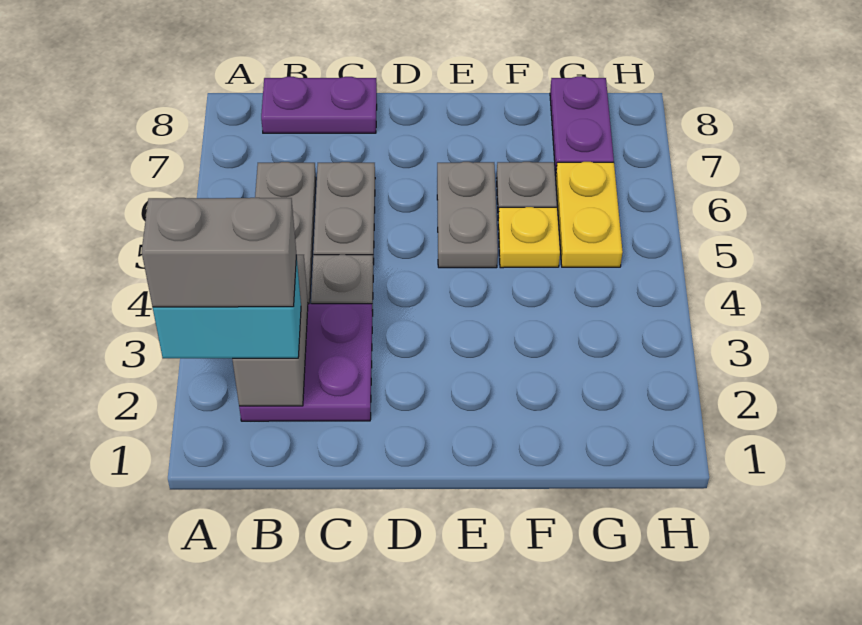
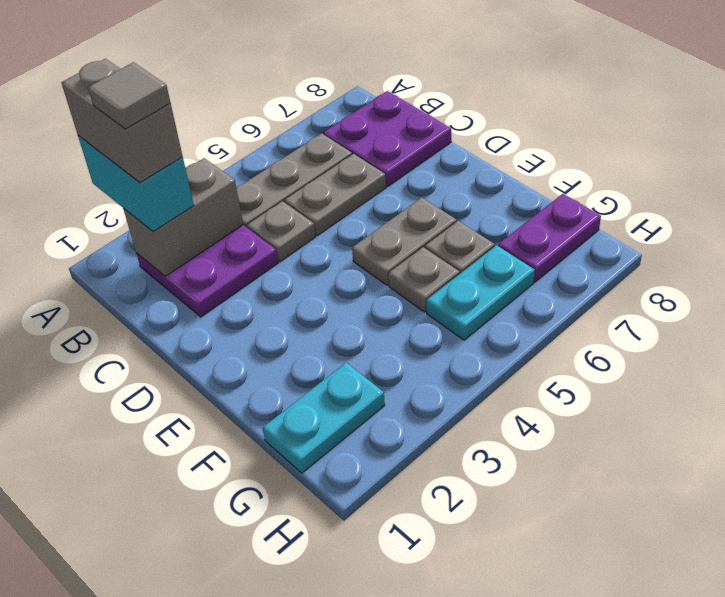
none -> grey tile B2 level 5
purple plate B8:C8 level 1 -> purple plate B7:C8 level 1
yellow plate F5 level 1 -> grey plate F5 level 1
none -> cyan plate G1:G2 level 1
yellow plate G5:G6 level 1 -> cyan plate G5:G6 level 1

